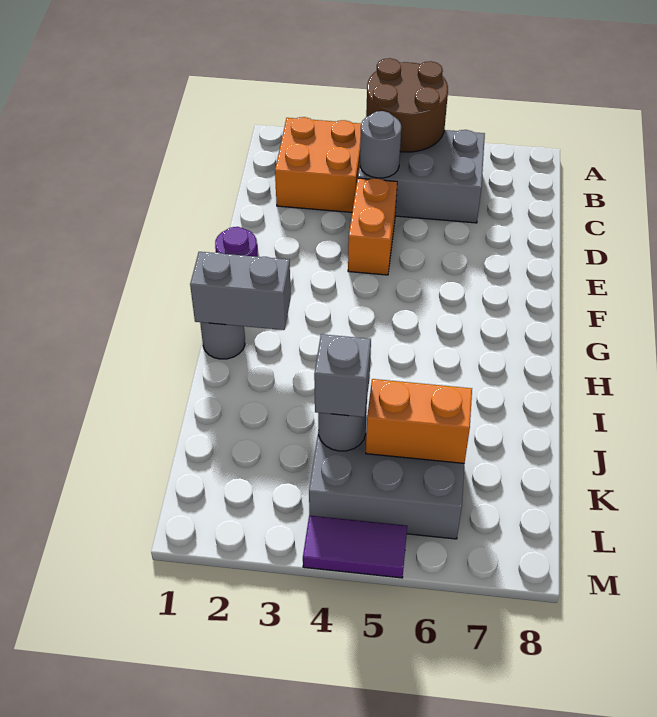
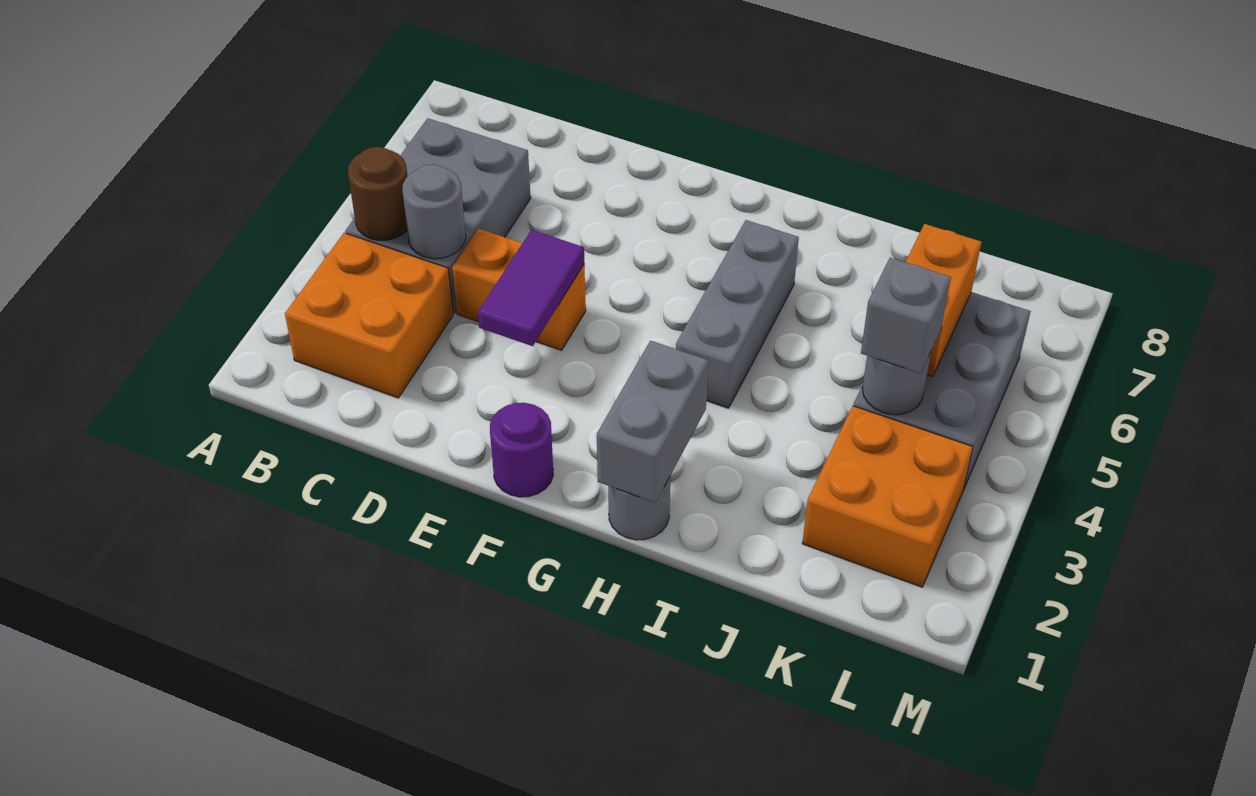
brown round brick A4:B5 level 2 -> brown round brick B4 level 2
none -> grey brick H4:H6 level 1
none -> orange brick K2:L3 level 1
purple tile M4:M5 level 1 -> purple tile E3:E4 level 2

